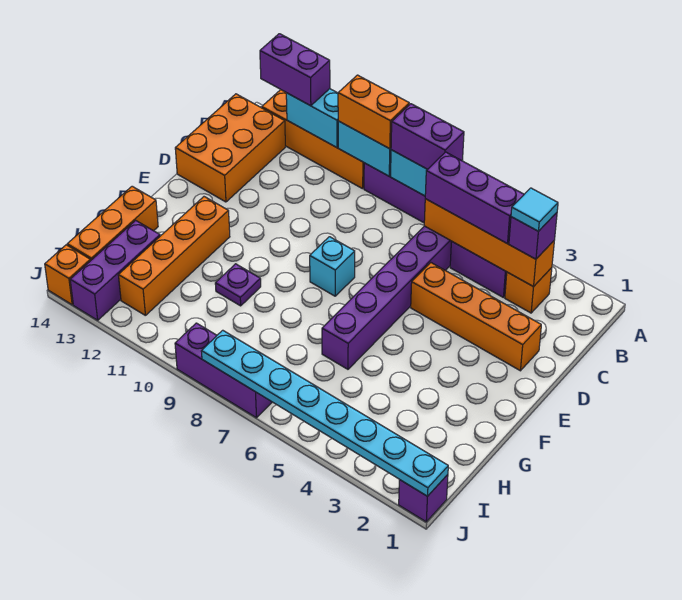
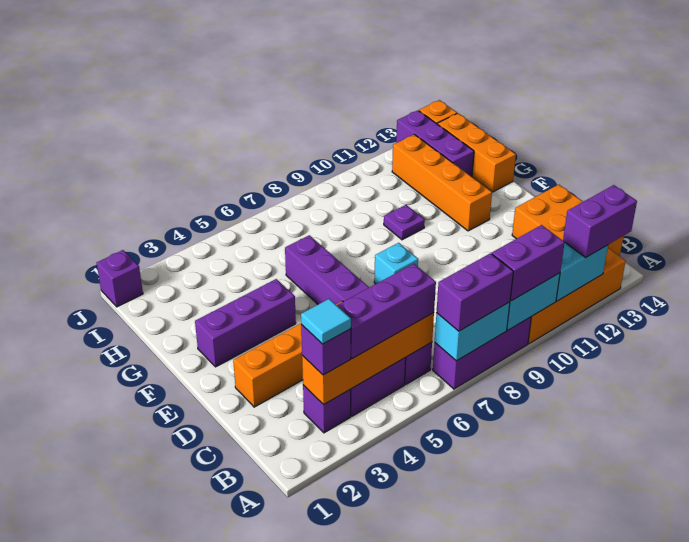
orange brick A9:A10 level 3 -> purple brick A9:A10 level 3
orange brick B3 level 1 -> purple brick B3 level 1
cyan plate J1:J8 level 2 -> none
purple brick J7:J9 level 1 -> purple brick F2:F4 level 1

